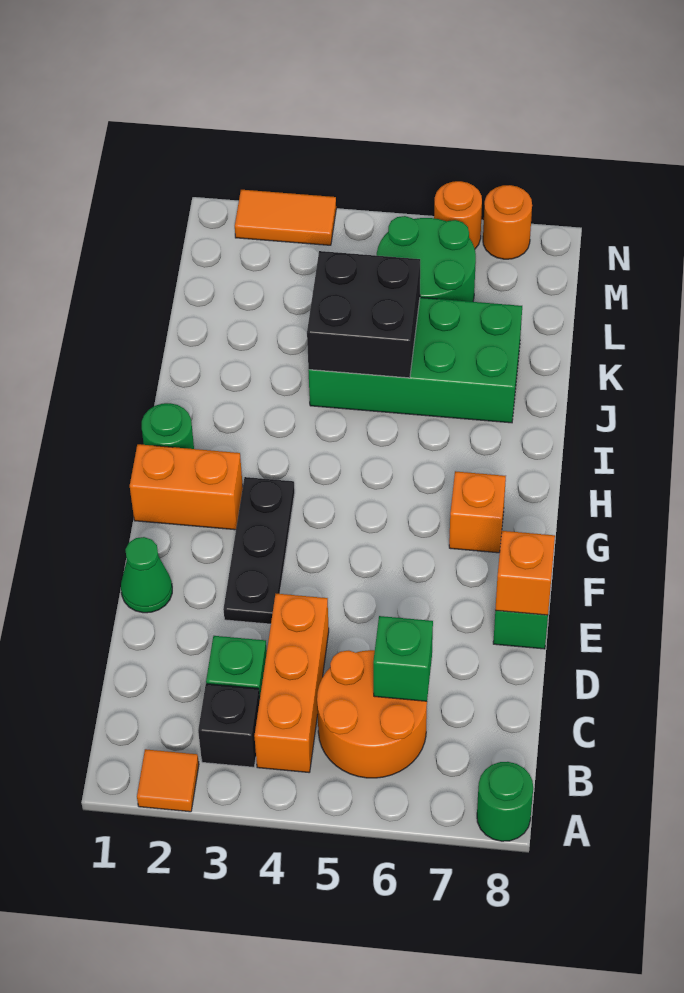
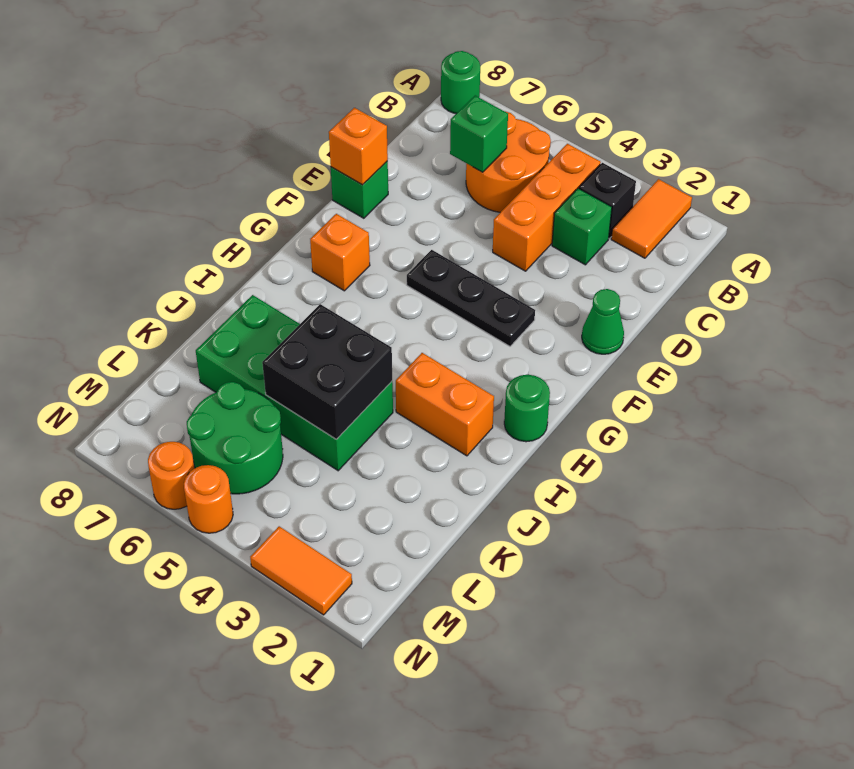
orange tile A2 level 1 -> orange tile A2:B2 level 1
black plate E3:G3 level 1 -> black plate F3:F5 level 1
orange brick G1:G2 level 1 -> orange brick I2:I3 level 1
orange round brick N7 level 1 -> orange round brick N5 level 1

